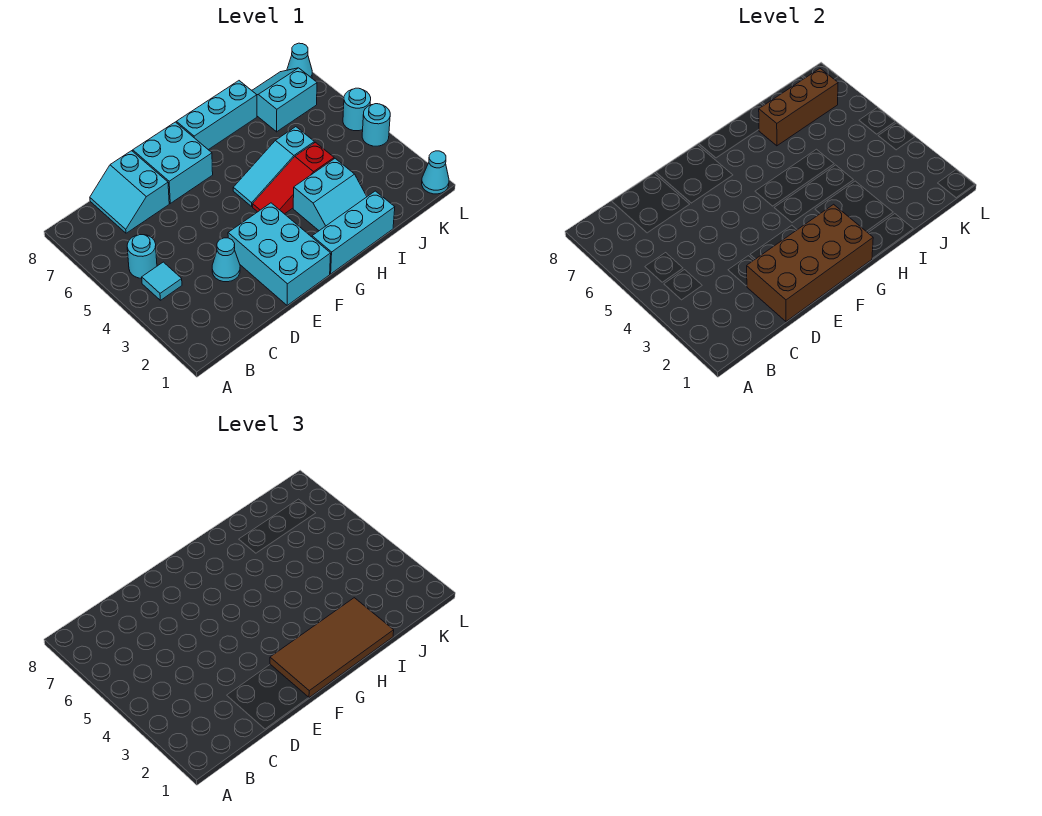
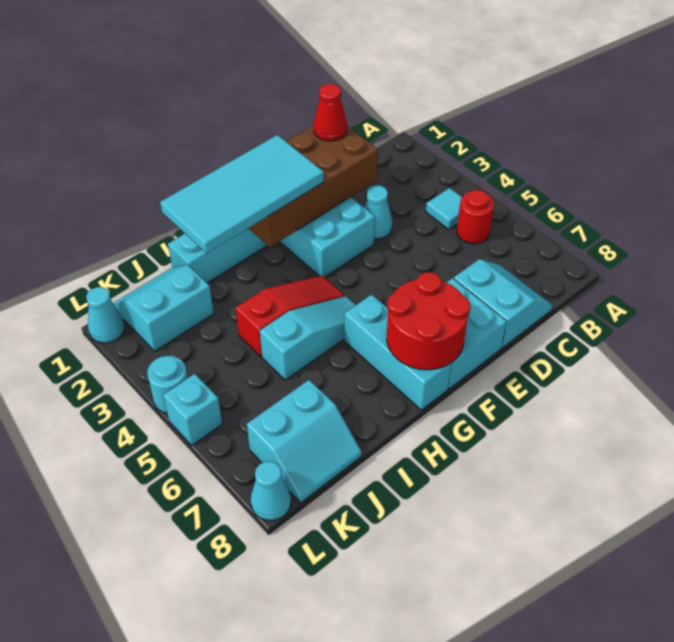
cyan round brick B5 level 1 -> red round brick B5 level 1
none -> red cone D1 level 3
brown tile F1:I2 level 3 -> cyan tile F1:I2 level 3
none -> red round brick F7:G8 level 2
cyan brick G8:I8 level 1 -> cyan brick G6:G8 level 1
cyan slope H2:I3 level 1 top 3 -> cyan slope J1:K2 level 1 top 2
brown brick I7:K7 level 2 -> none
cyan round brick L5 level 1 -> cyan brick L5 level 1

